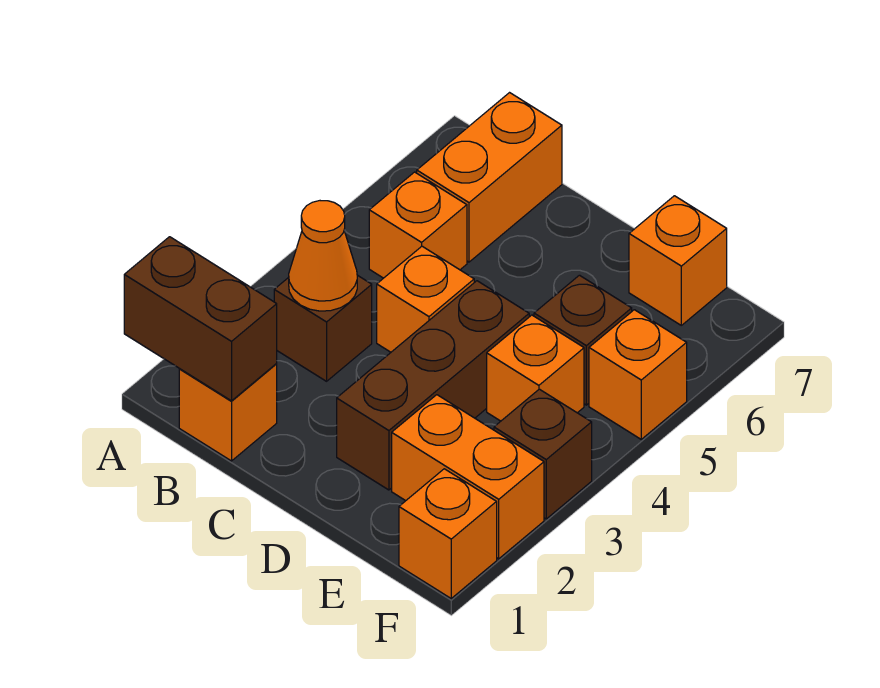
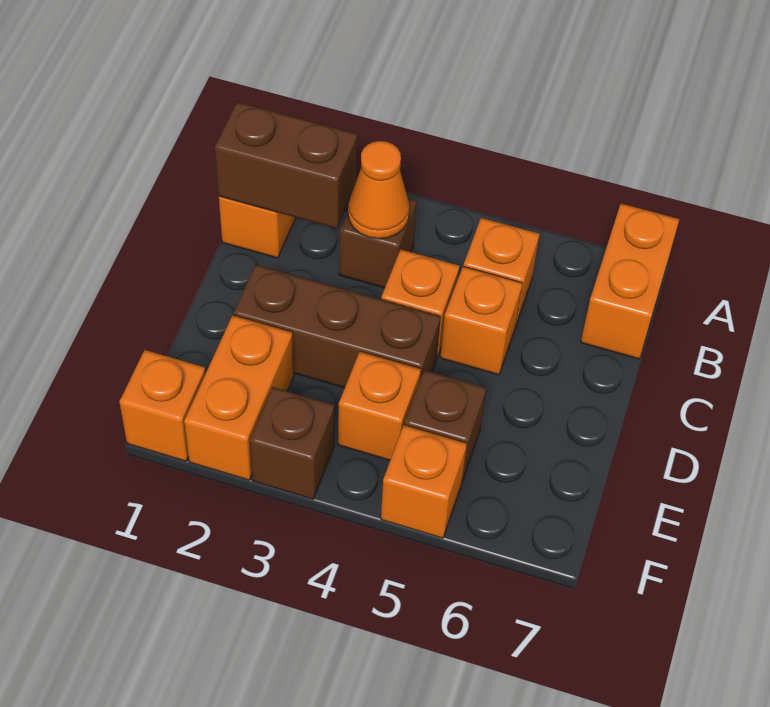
brown brick A1:B1 level 2 -> brown brick B1:B2 level 2
orange brick B6:B7 level 1 -> orange brick A7:B7 level 1
orange brick E7 level 1 -> orange brick C5 level 1

